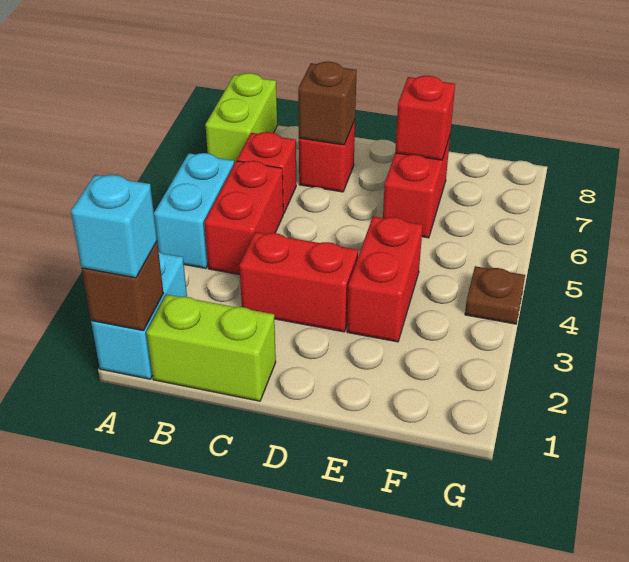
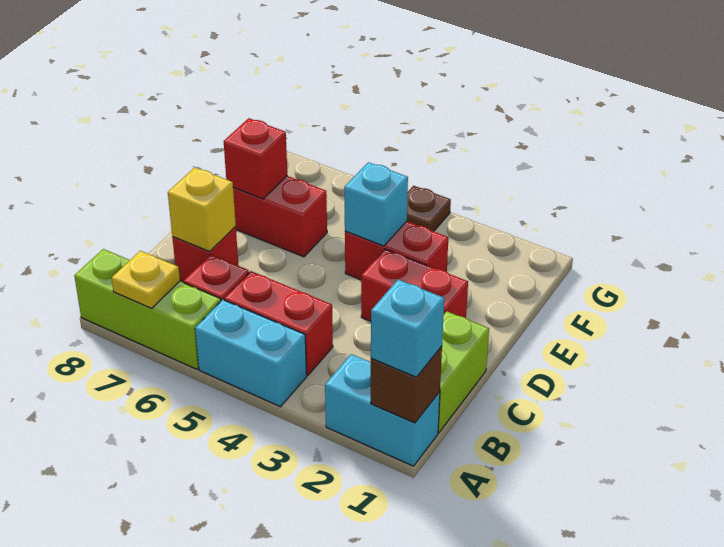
lime brick A7:A8 level 1 -> lime brick A6:A8 level 1
none -> yellow plate A7 level 2
red brick C3:D3 level 1 -> red brick D2:D3 level 1
brown brick C7 level 2 -> yellow brick C7 level 2
none -> cyan brick E4 level 2

